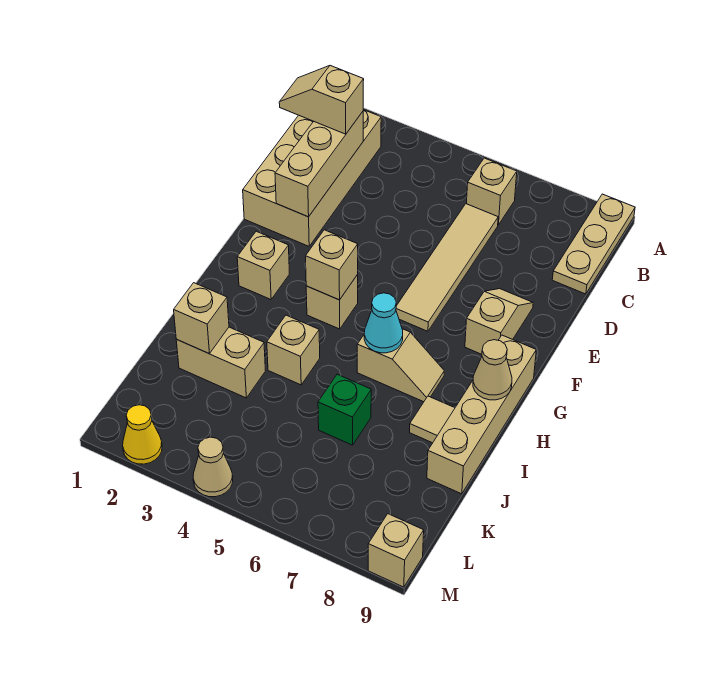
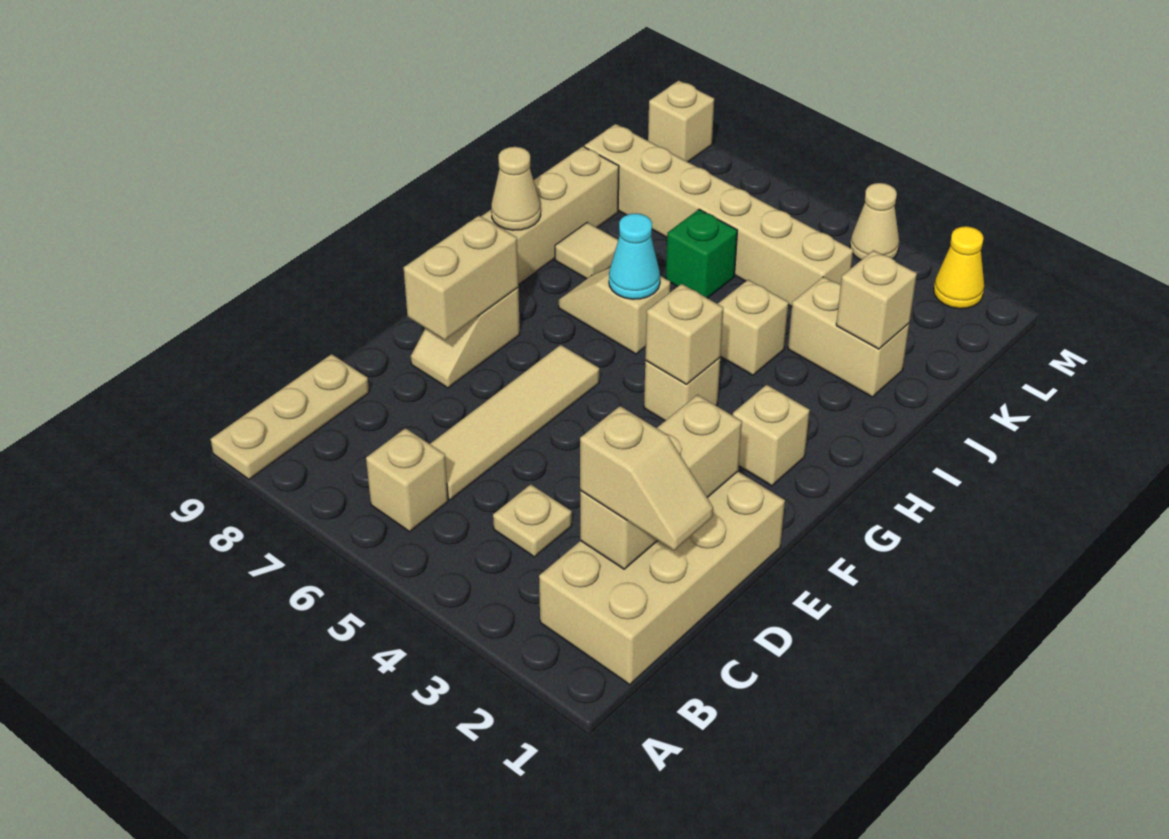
none -> tan plate C4 level 1
none -> tan brick E8:F8 level 2
none -> tan brick K4:K9 level 1

